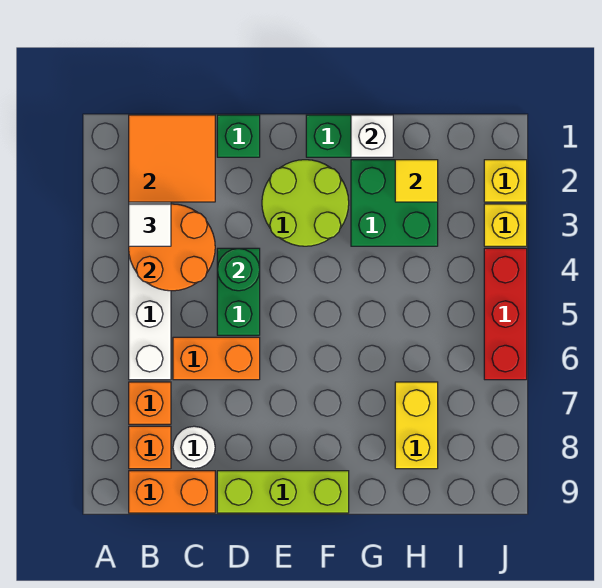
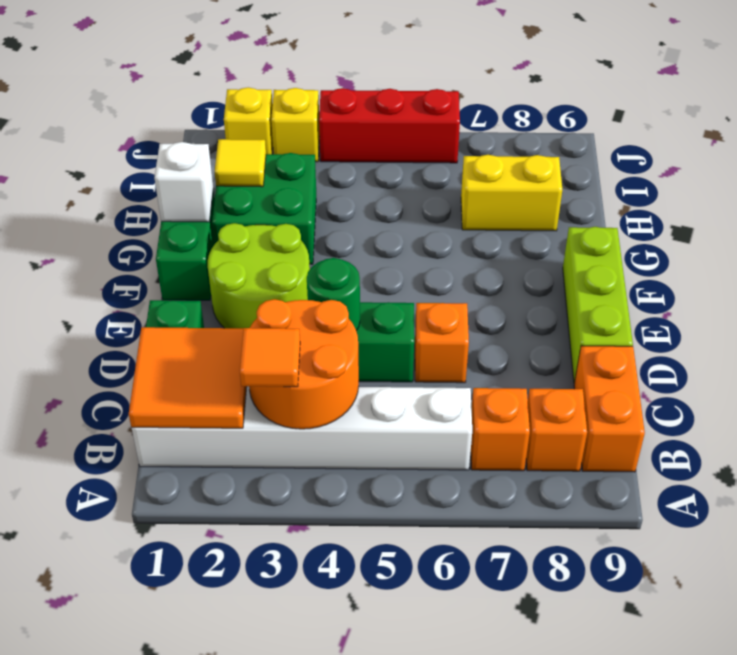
white tile B3 level 3 -> orange tile B3 level 3
orange brick C6:D6 level 1 -> orange brick D6 level 1
white round brick C8 level 1 -> none

